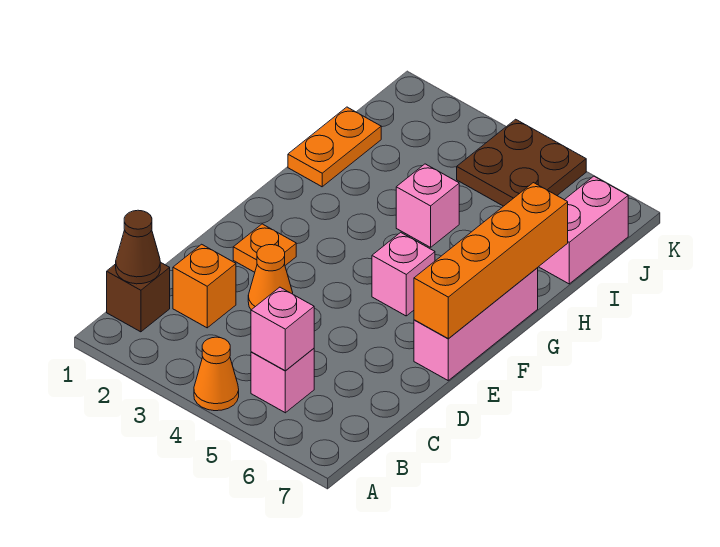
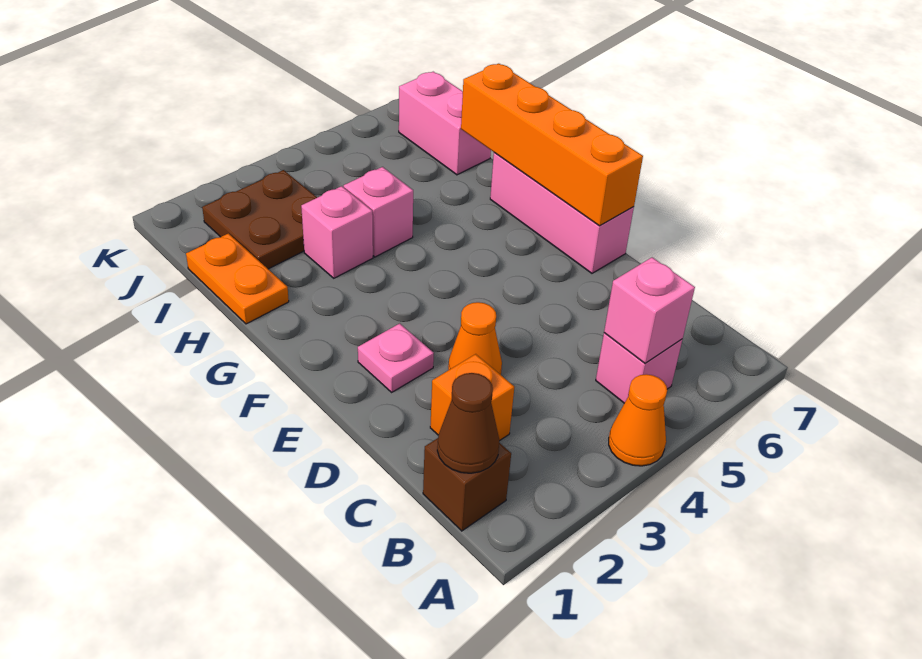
orange plate E2 level 1 -> pink plate E2 level 1
pink brick F5 level 1 -> pink brick H3 level 1
brown plate J4:K5 level 1 -> brown plate I2:J3 level 1

